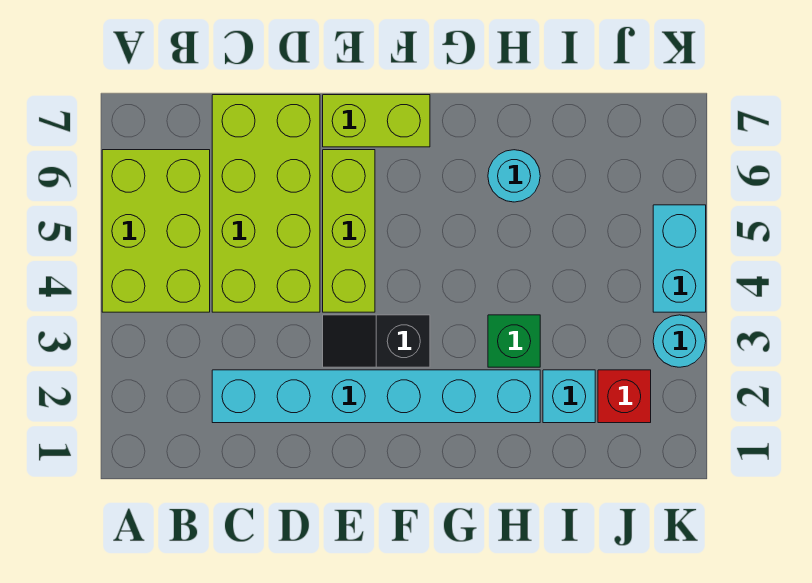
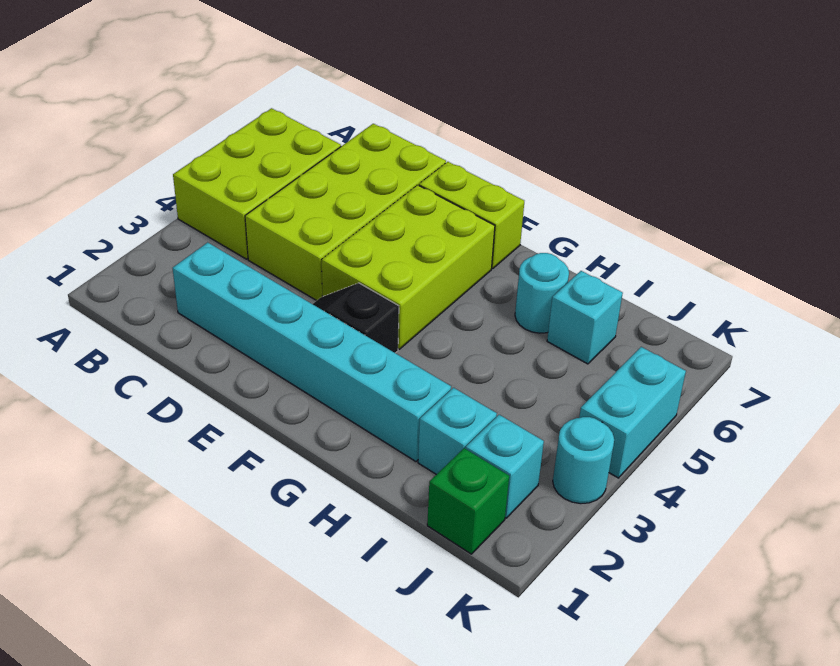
lime brick E4:E6 level 1 -> lime brick E4:F6 level 1
green brick H3 level 1 -> green brick J1 level 1
none -> cyan brick I6 level 1
red brick J2 level 1 -> cyan brick J2 level 1

